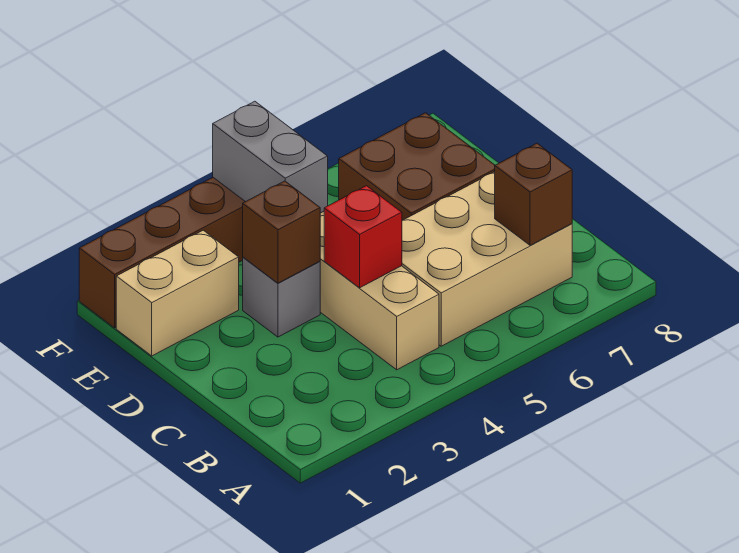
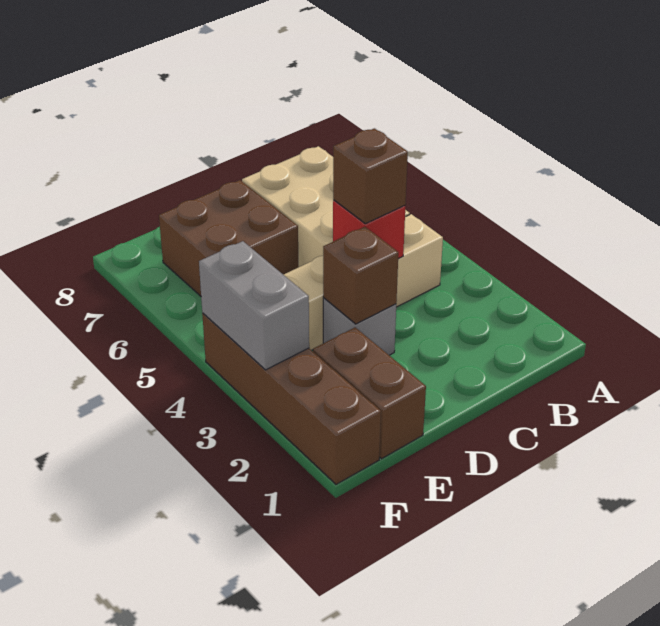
brown brick B7 level 2 -> brown brick C4 level 3
tan brick E1:E2 level 1 -> brown brick E1:E2 level 1
grey brick E4:F4 level 2 -> grey brick F3:F4 level 2

